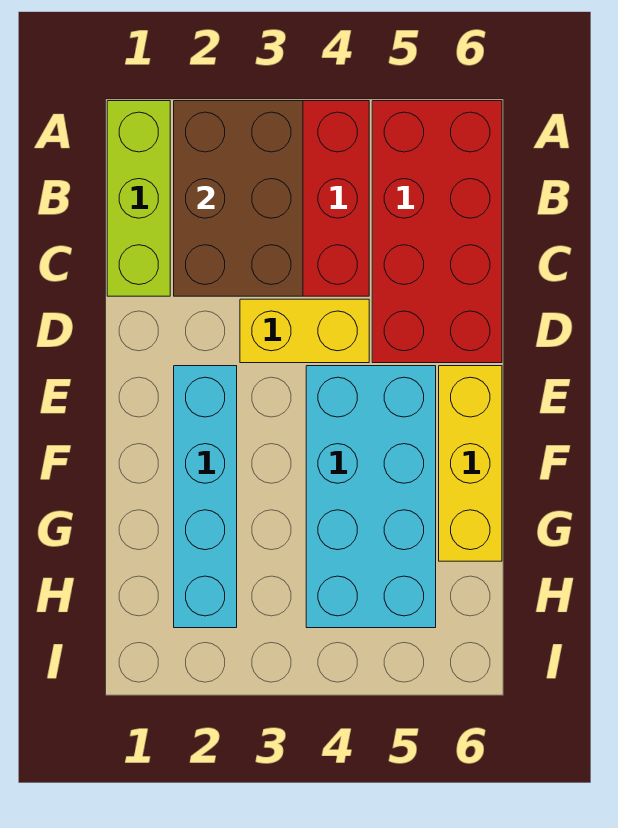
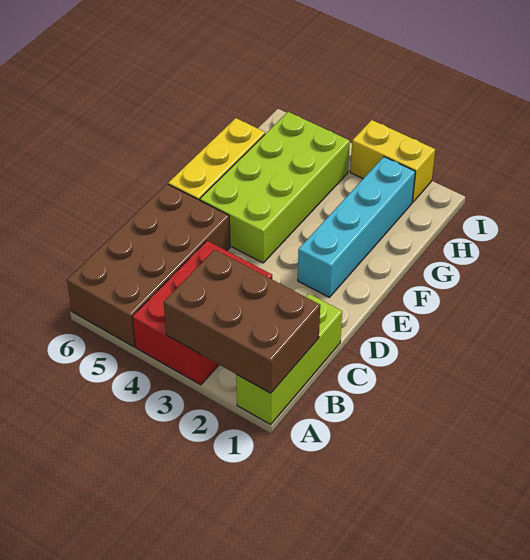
brown brick A2:C3 level 2 -> brown brick A1:B3 level 2
red brick A5:D6 level 1 -> brown brick A5:D6 level 1
yellow brick D3:D4 level 1 -> yellow brick I2:I3 level 1
cyan brick E4:H5 level 1 -> lime brick E4:H5 level 1

